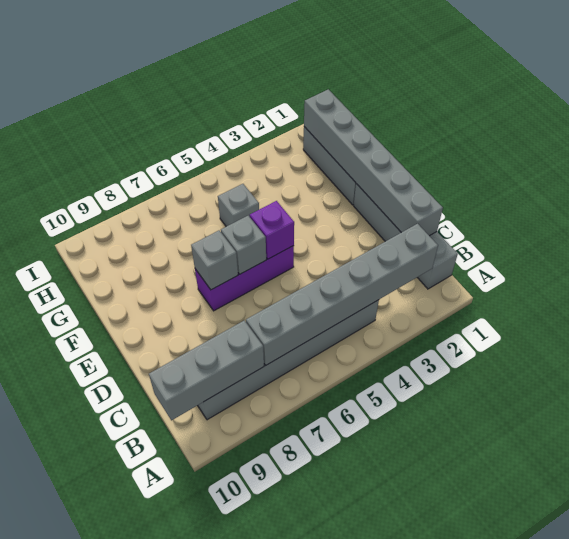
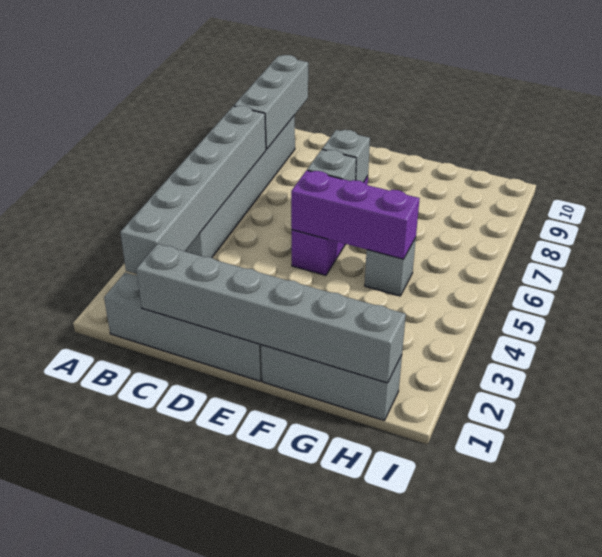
purple brick E5 level 2 -> purple brick E5:G5 level 2

